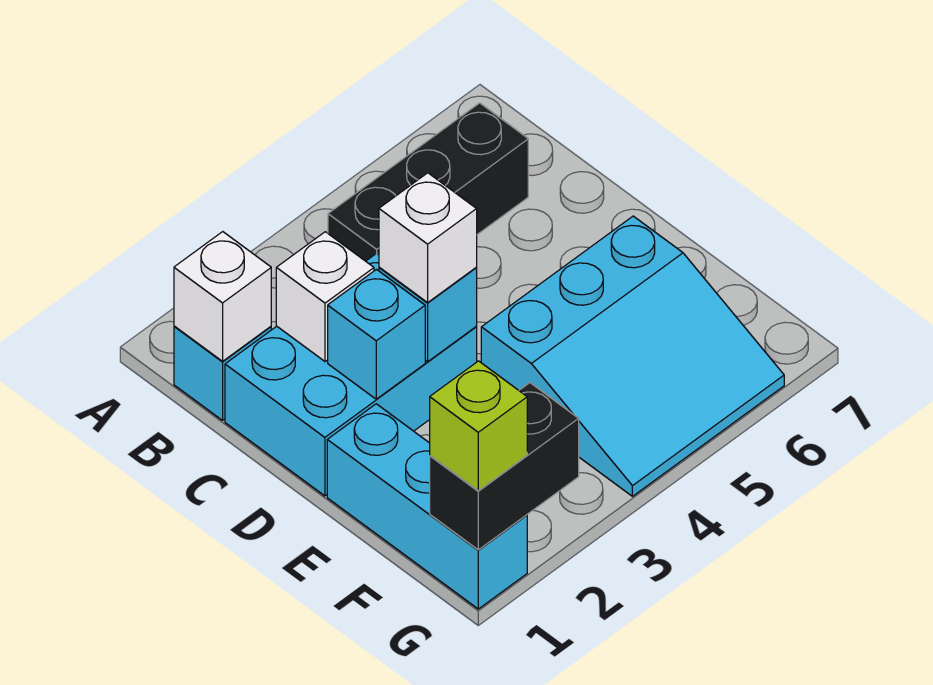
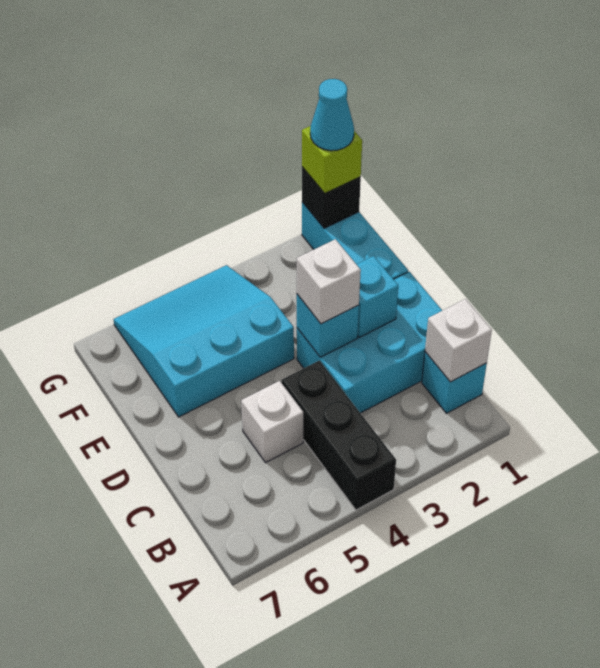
black brick B4:B6 level 1 -> black brick A4:C4 level 1
white brick C2 level 2 -> white brick C5 level 1
black brick G1:G2 level 2 -> black brick G1 level 2
none -> cyan cone G1 level 4

